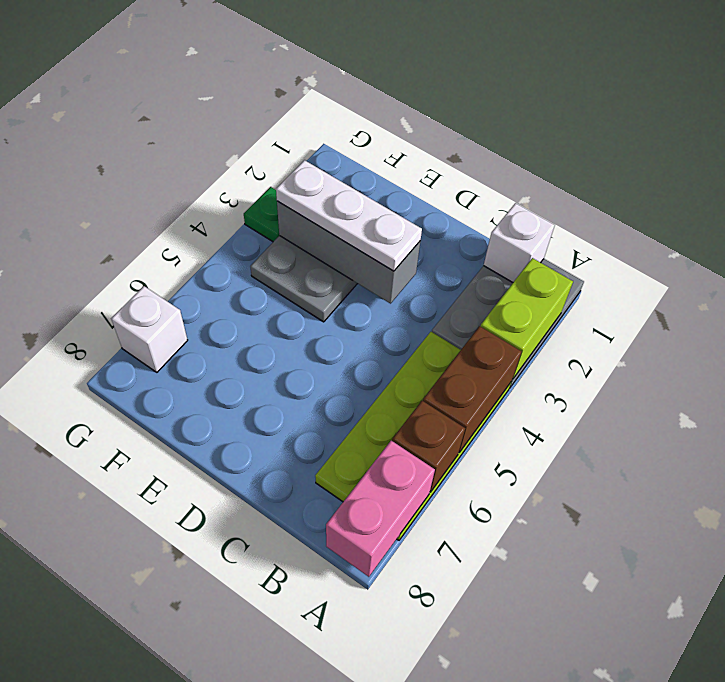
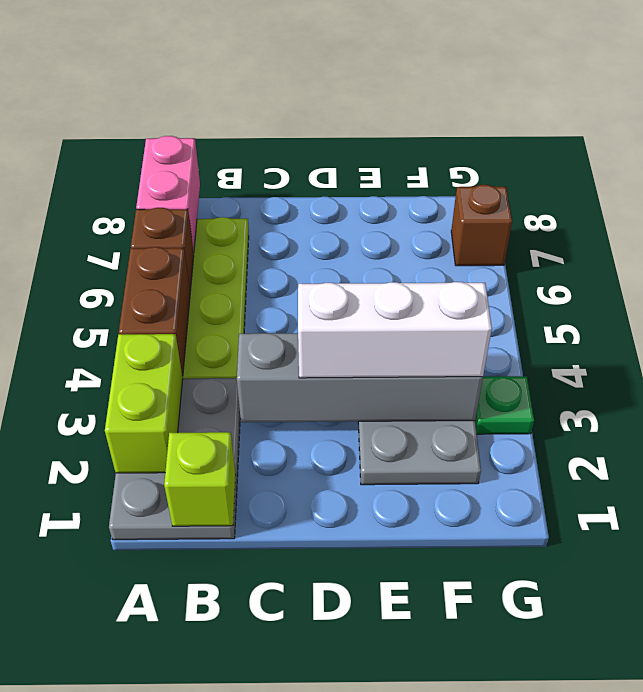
white brick B1 level 2 -> lime brick B1 level 2
grey brick D3:F3 level 2 -> grey brick C3:F3 level 2
white plate D3:F3 level 3 -> white brick D3:F3 level 3
white brick G7 level 1 -> brown brick G7 level 1

